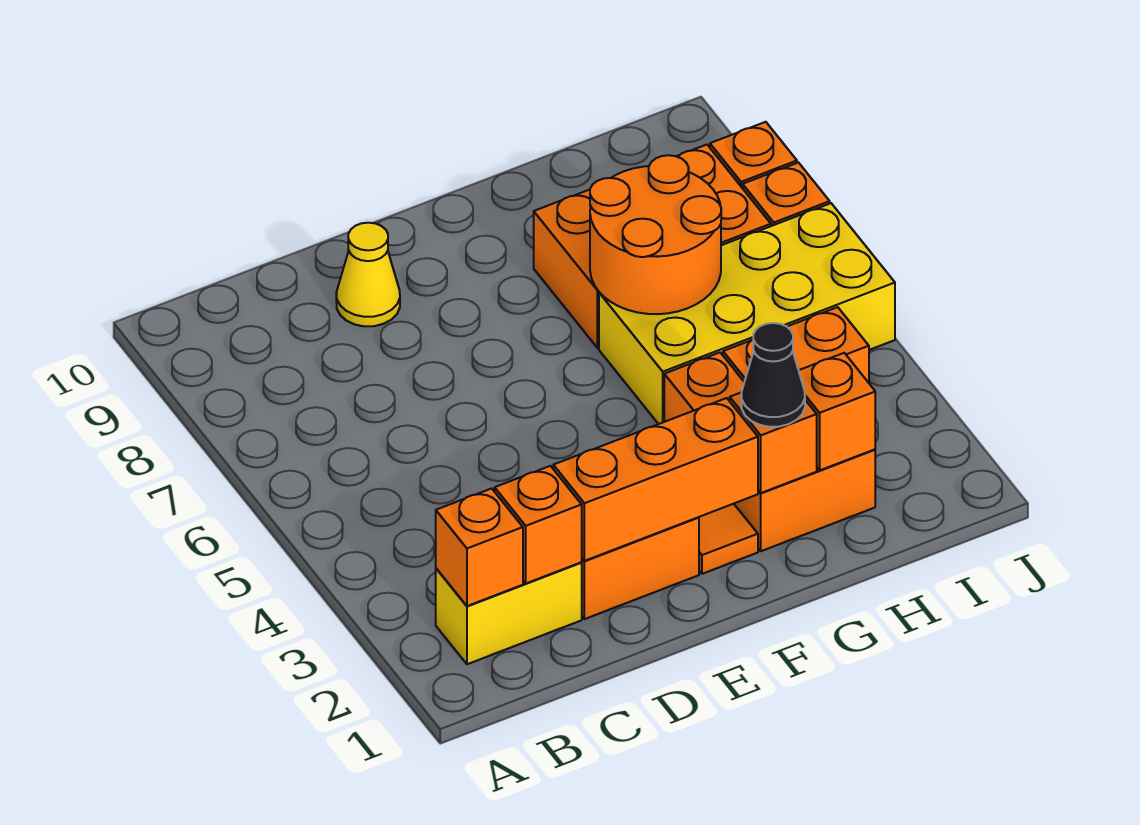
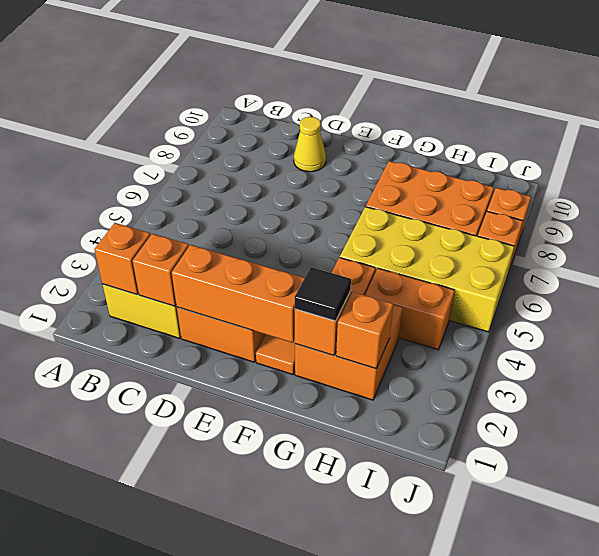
black cone G2 level 3 -> black tile G2 level 3
orange round brick G6:H7 level 2 -> none

